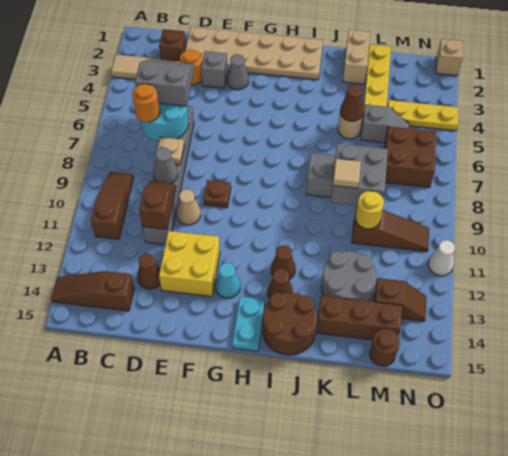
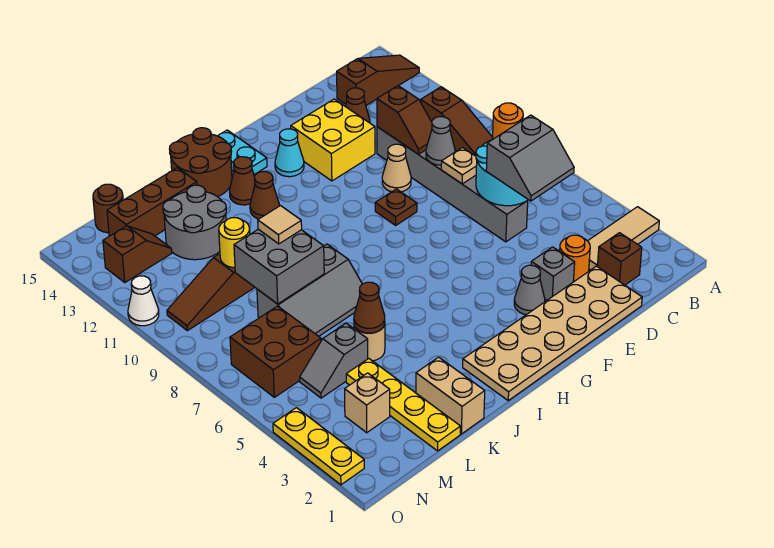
yellow plate M4:O4 level 1 -> yellow plate O2:O4 level 1
brown slope M13:N13 level 1 top M -> brown slope M13:N13 level 1 top N
tan brick O1 level 1 -> tan brick M3 level 1

